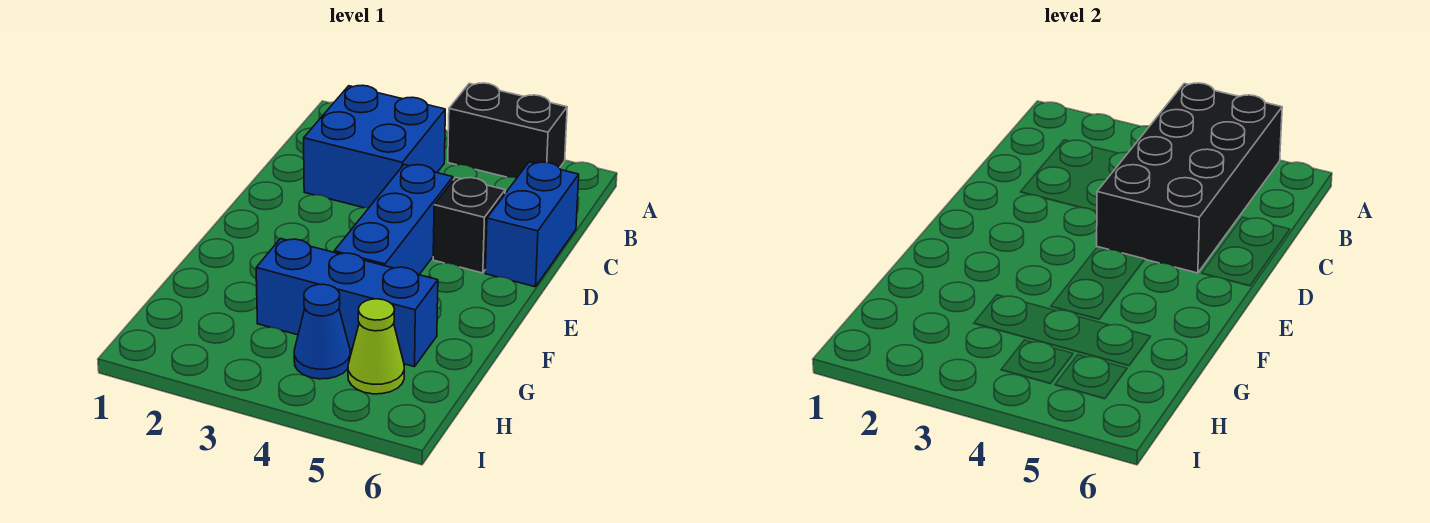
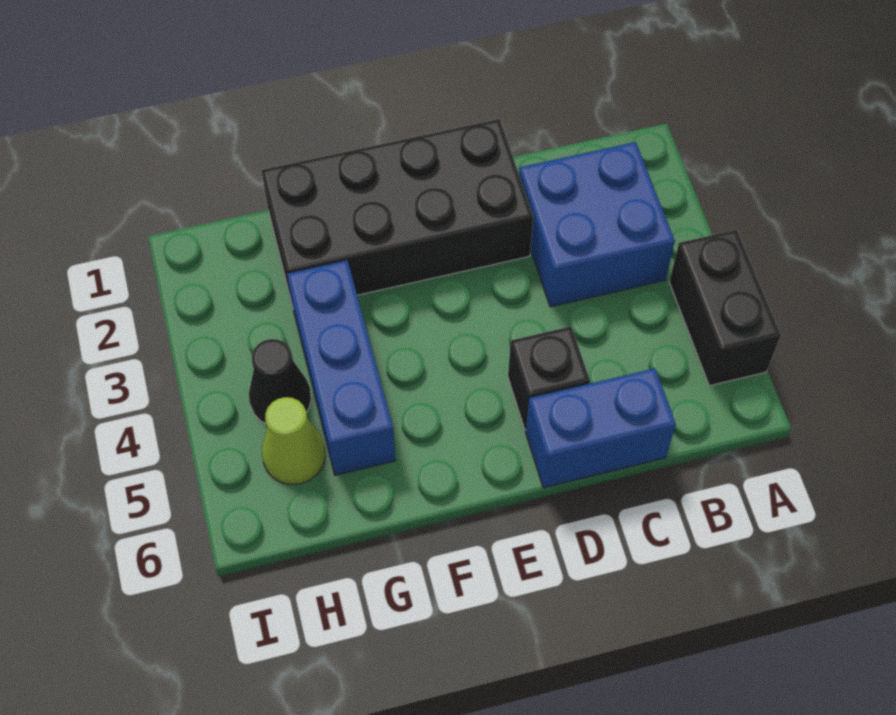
black brick A4:D5 level 2 -> black brick D1:G2 level 1
blue brick D4:F4 level 1 -> none
blue cone H4 level 1 -> black cone H4 level 1

